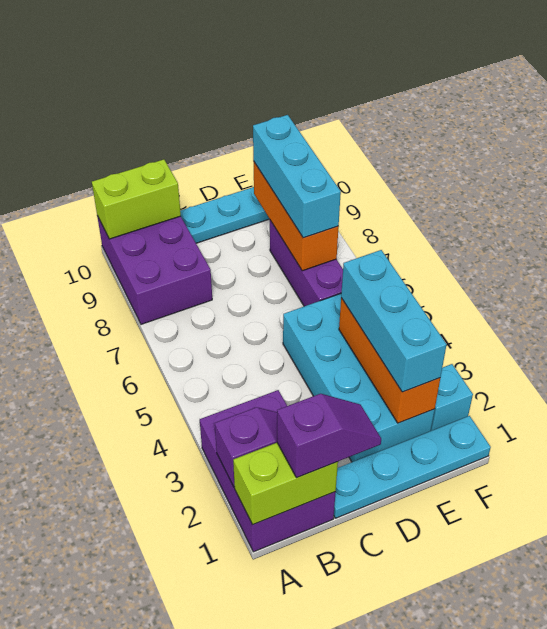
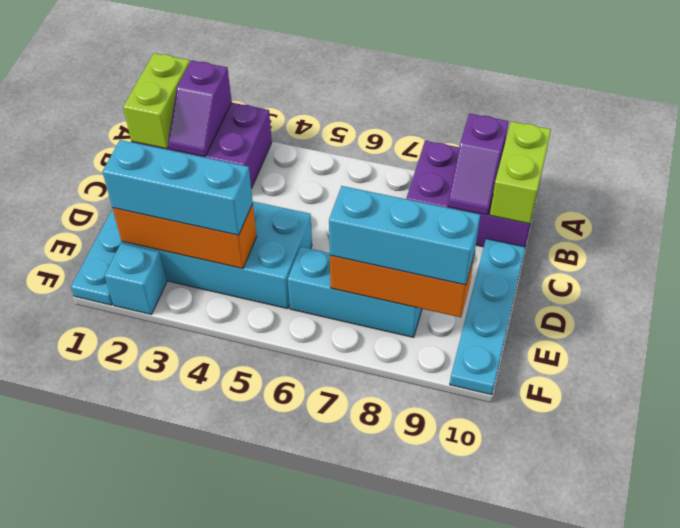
purple slope B1:C1 level 3 top B -> purple slope A9:B9 level 2 top A
purple brick E6:E8 level 1 -> cyan brick E6:E8 level 1

